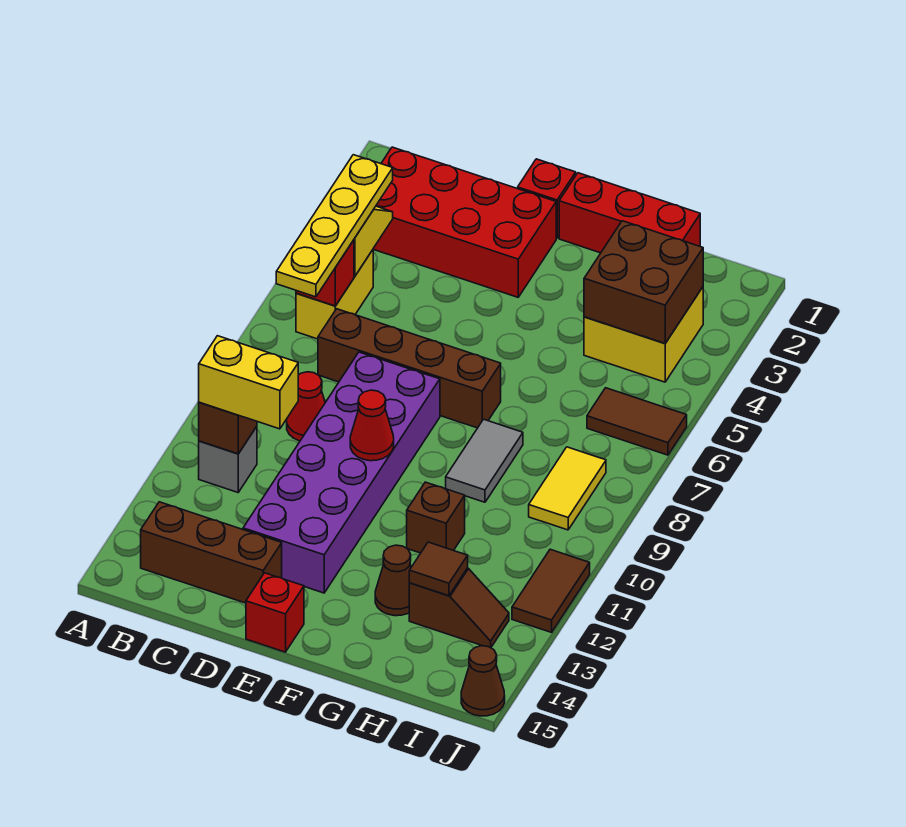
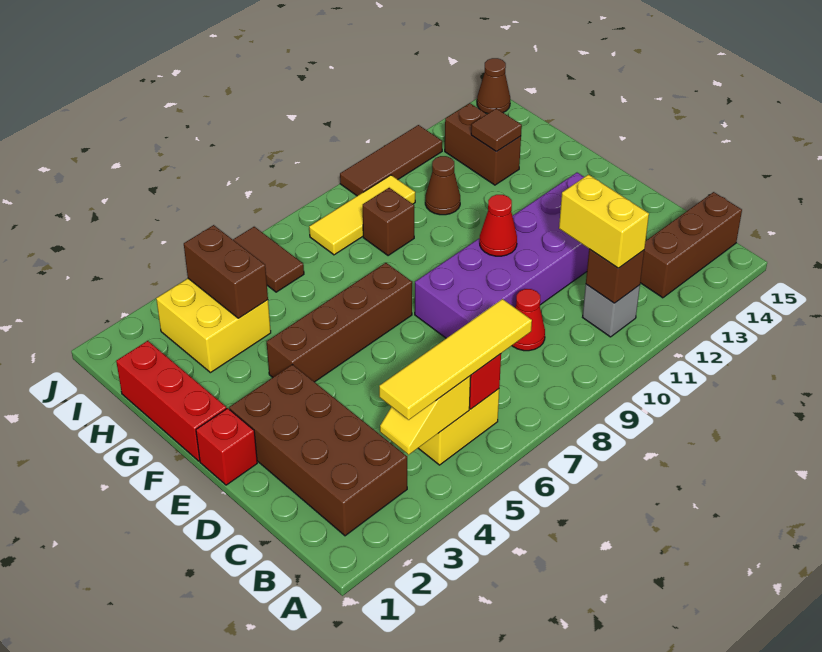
red brick B2:E3 level 1 -> brown brick B2:E3 level 1
yellow plate B4:B7 level 3 -> yellow tile B4:B7 level 3
brown brick B14:D14 level 1 -> brown brick B13:B15 level 1
brown brick C7:F7 level 1 -> brown brick F4:F7 level 1
red brick E15 level 1 -> none
grey tile G8:G9 level 1 -> none
brown brick G11 level 1 -> brown brick H9 level 1
brown cone G13 level 1 -> brown cone H11 level 1
brown brick H3:I4 level 2 -> brown brick H4:I4 level 2
brown slope H13:I13 level 1 top H -> brown brick H13:I13 level 1
yellow tile I8:I9 level 1 -> yellow tile I8:I10 level 1
brown tile J11:J12 level 1 -> brown tile J10:J12 level 1

